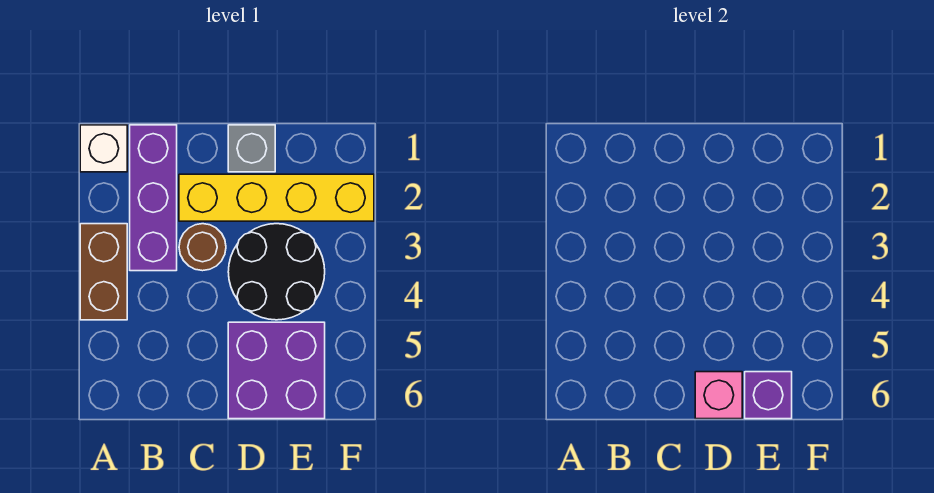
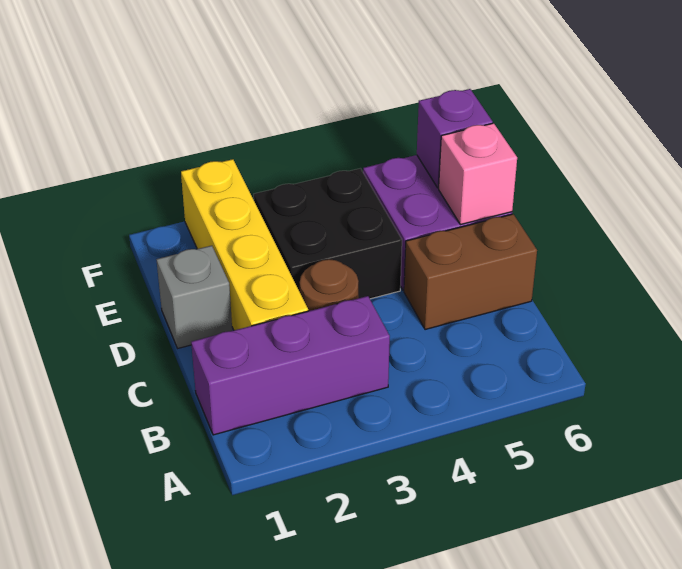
white brick A1 level 1 -> none
brown brick A3:A4 level 1 -> brown brick C5:C6 level 1
black round brick D3:E4 level 1 -> black brick D3:E4 level 1

